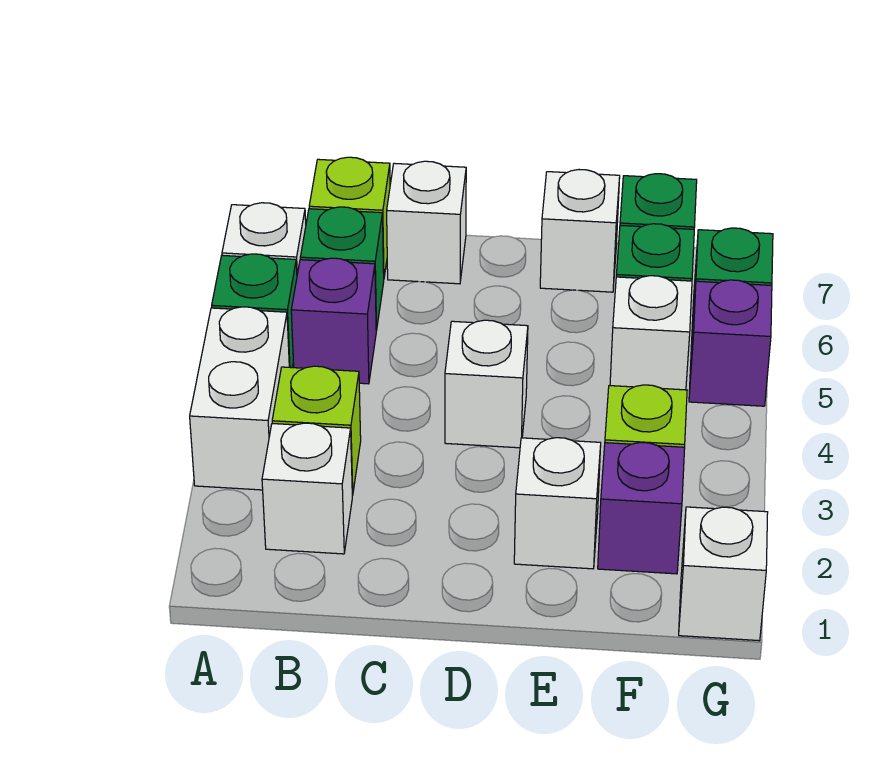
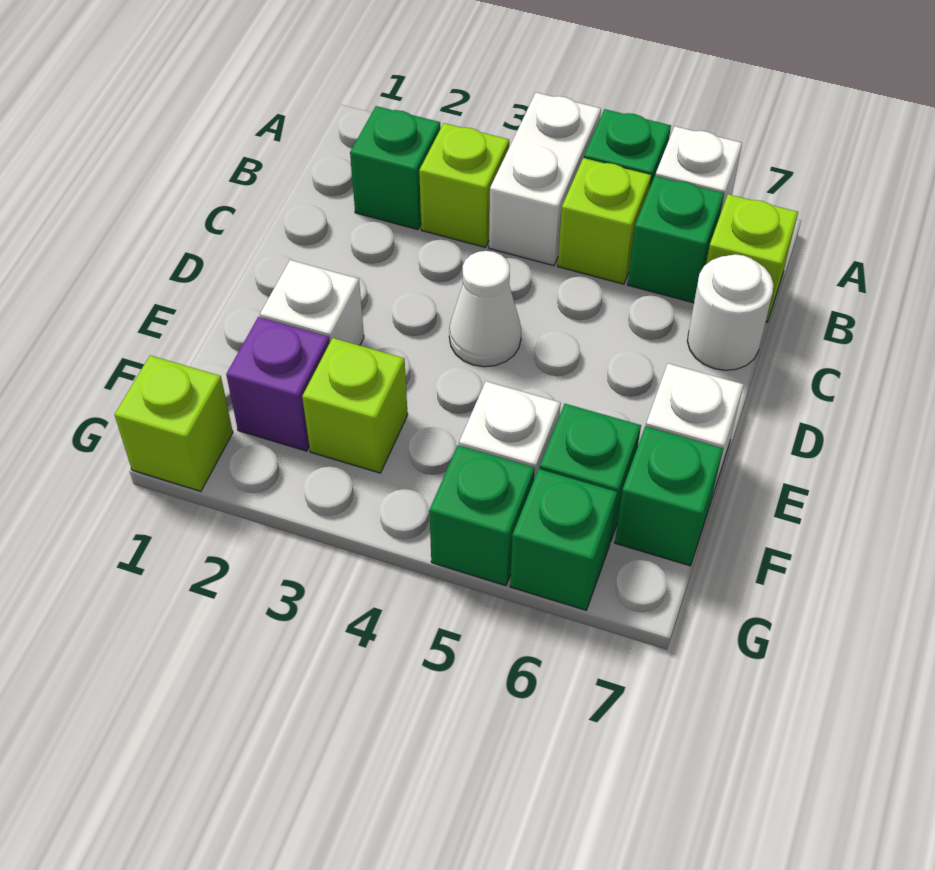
white brick A3:A4 level 1 -> white brick A4:B4 level 1
white brick B2 level 1 -> green brick B2 level 1
purple brick B5 level 1 -> lime brick B5 level 1
white brick C7 level 1 -> white round brick C7 level 1
white brick D4 level 1 -> white cone D4 level 1
white brick G1 level 1 -> lime brick G1 level 1
purple brick G5 level 1 -> green brick G5 level 1

